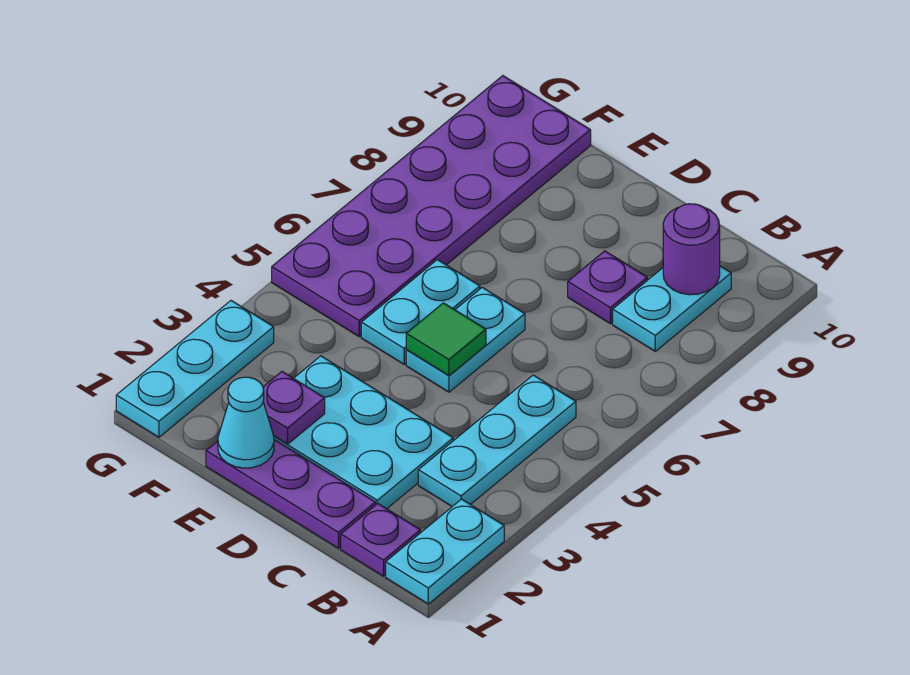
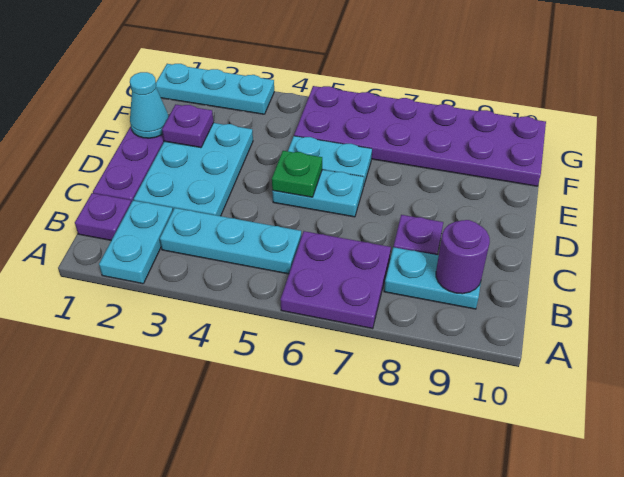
cyan plate A1:A2 level 1 -> cyan plate A2:B2 level 1
none -> purple plate A6:B7 level 1
green tile D5 level 2 -> green plate D5 level 2

